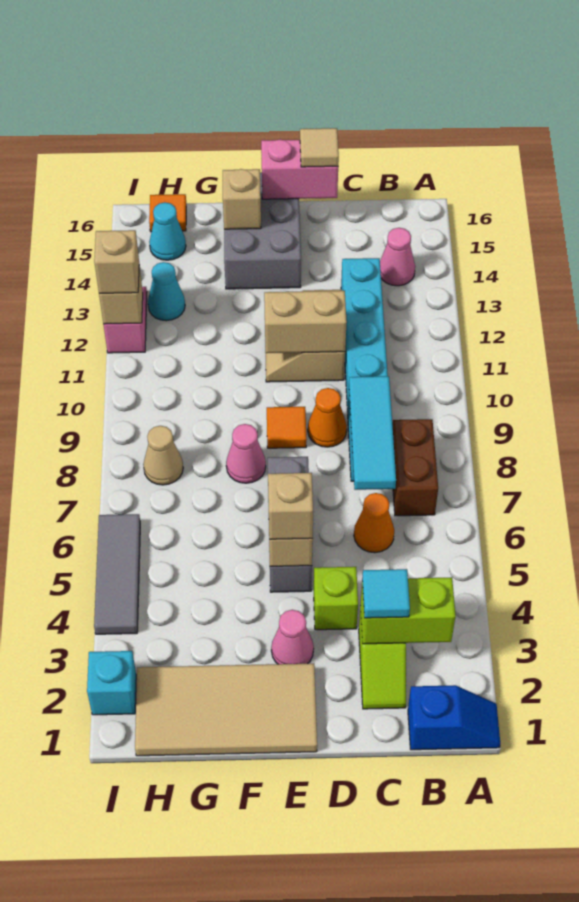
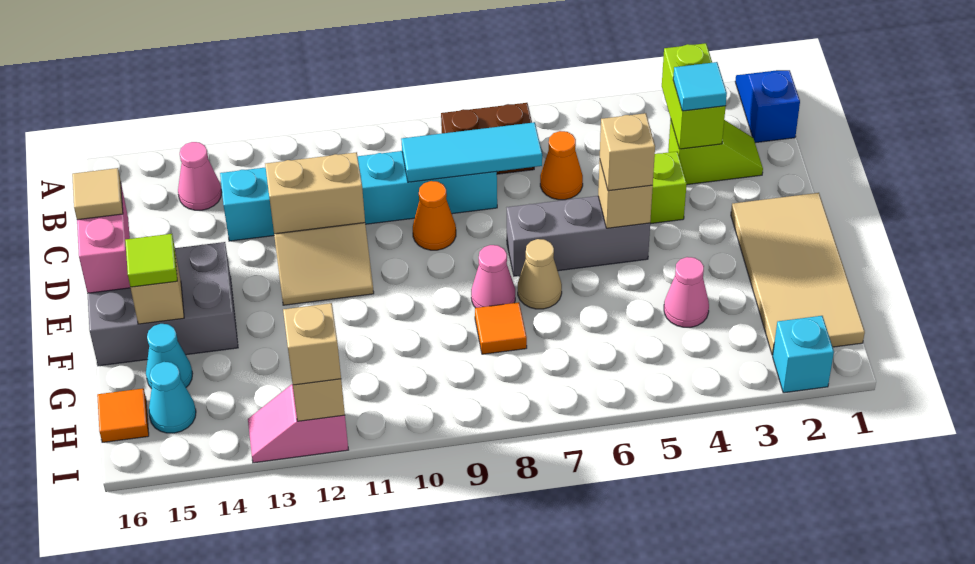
tan brick D11:E11 level 2 -> tan brick D11:D12 level 2
pink cone E3 level 1 -> pink cone G4 level 1
orange tile E9 level 1 -> orange tile G8 level 1
none -> lime tile F15 level 3
tan cone H8 level 1 -> tan cone F7 level 1
cyan cone H13 level 1 -> cyan cone G15 level 1
grey tile I4:I6 level 1 -> none

